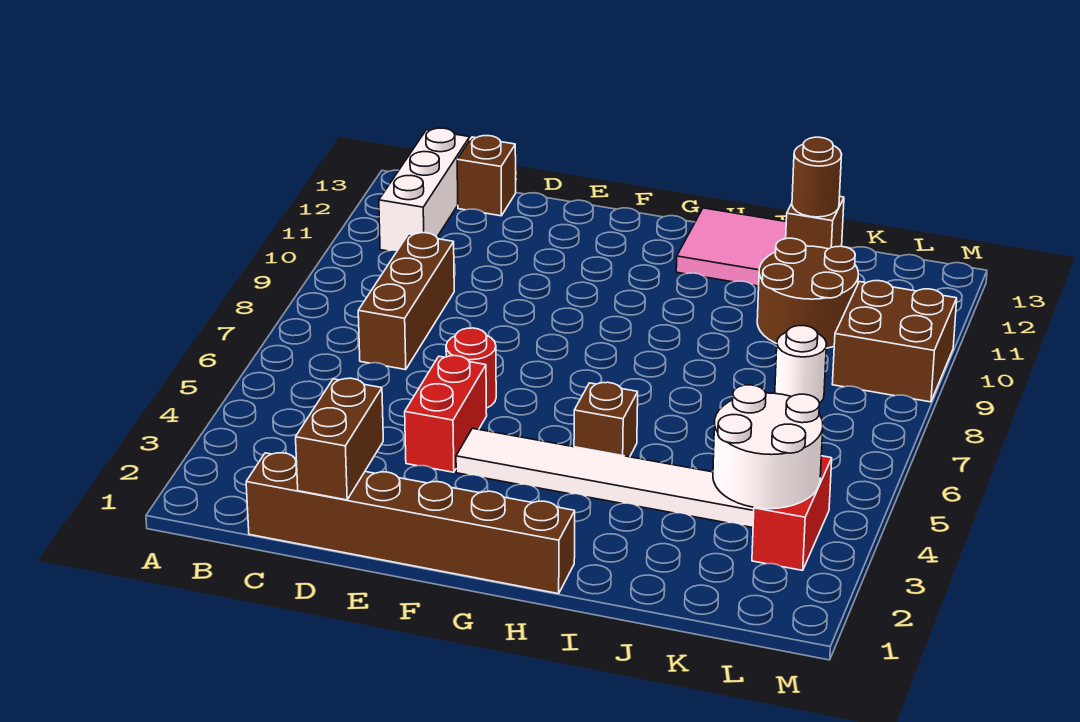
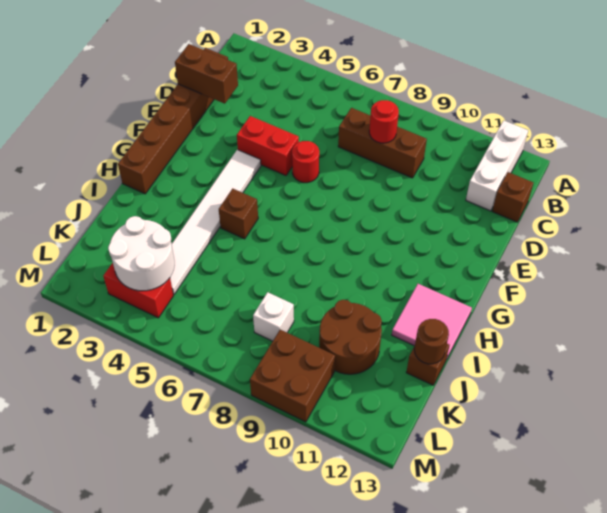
white brick B11:B13 level 1 -> white brick A12:C12 level 1
none -> red round brick C8 level 2
white round brick K8 level 1 -> white brick K8 level 1

